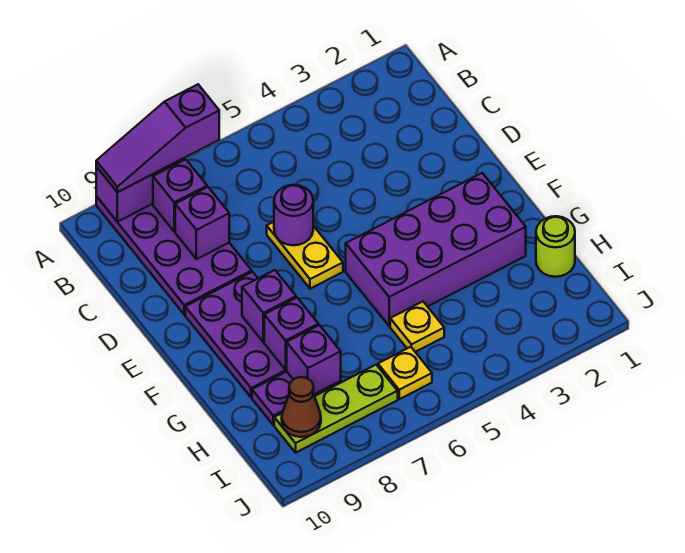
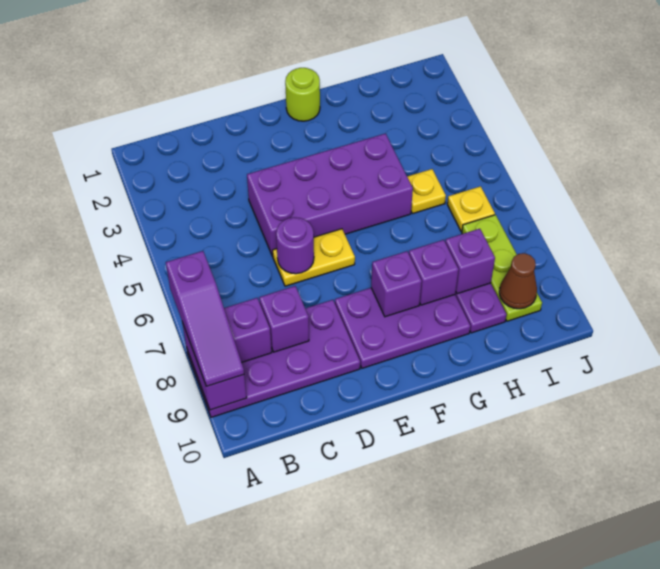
purple brick F2:G5 level 1 -> purple brick D4:G5 level 1
lime round brick H1 level 1 -> lime round brick F1 level 1

